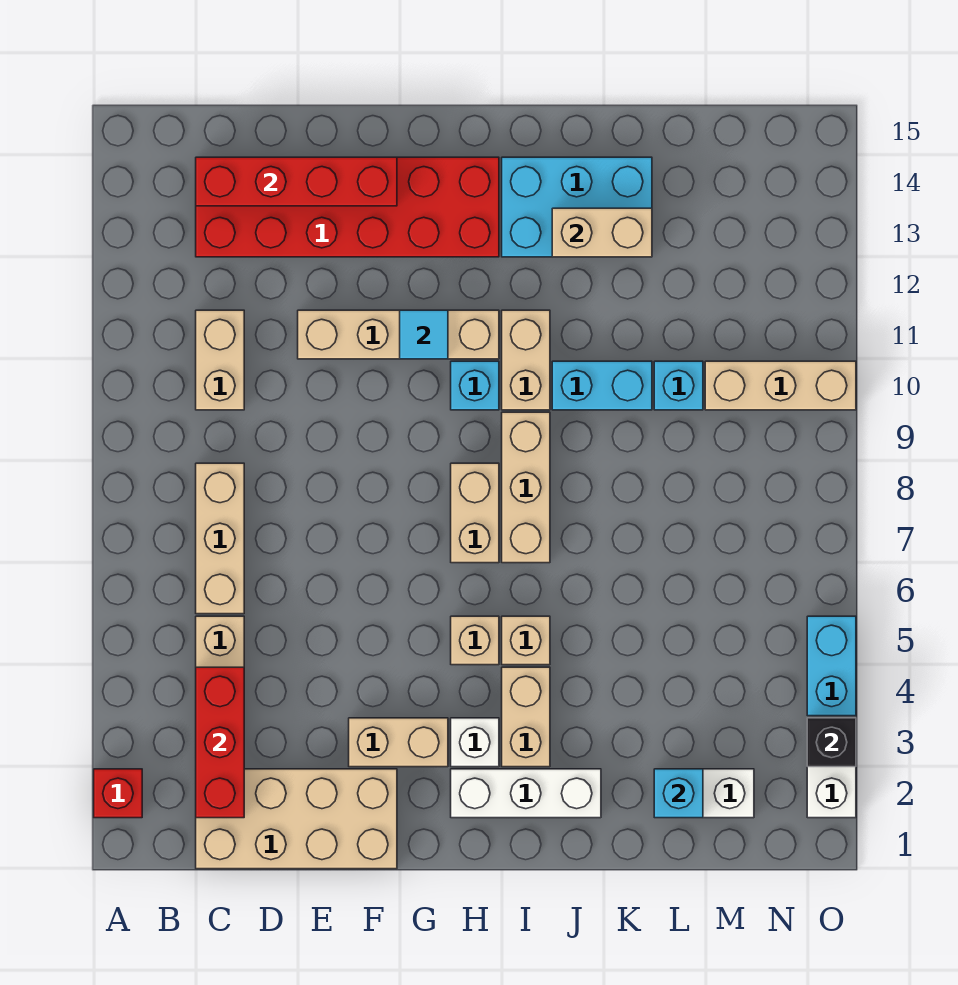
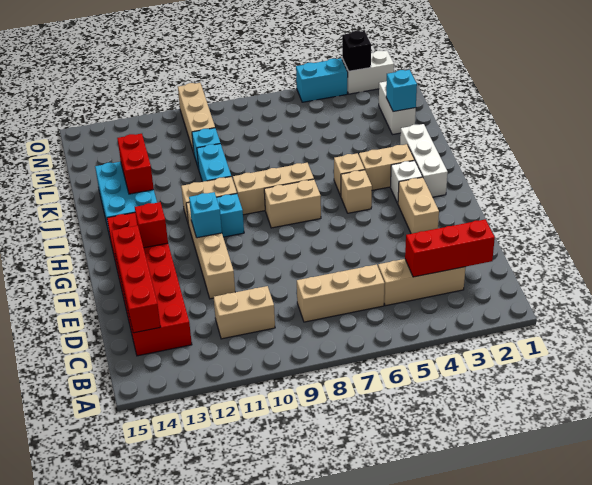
red brick A2 level 1 -> red brick G13 level 2
tan brick C1:F2 level 1 -> none
cyan tile G11 level 2 -> cyan brick G11 level 2
tan brick J13:K13 level 2 -> red brick J13:K13 level 2

